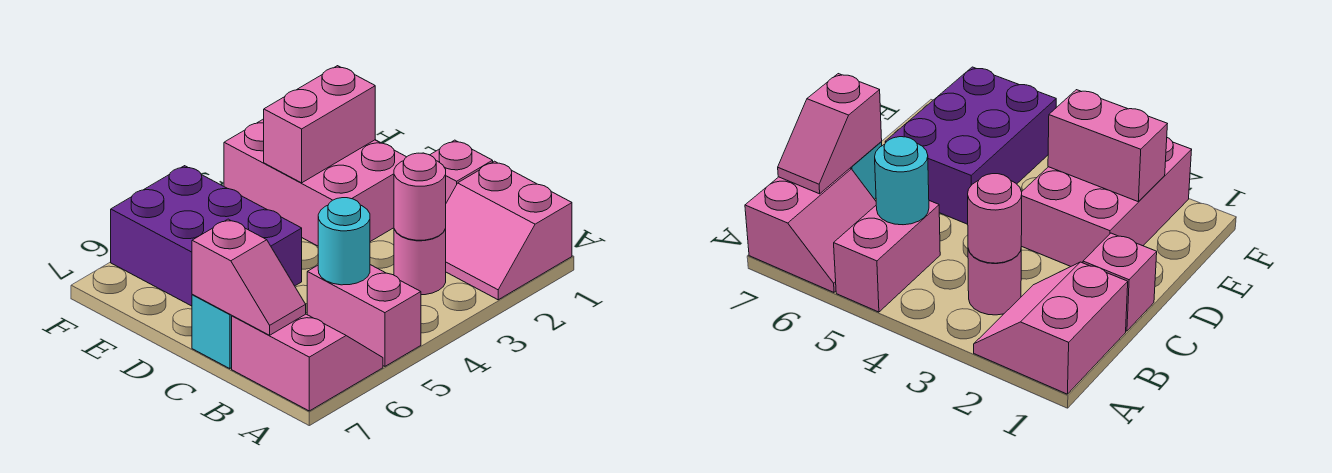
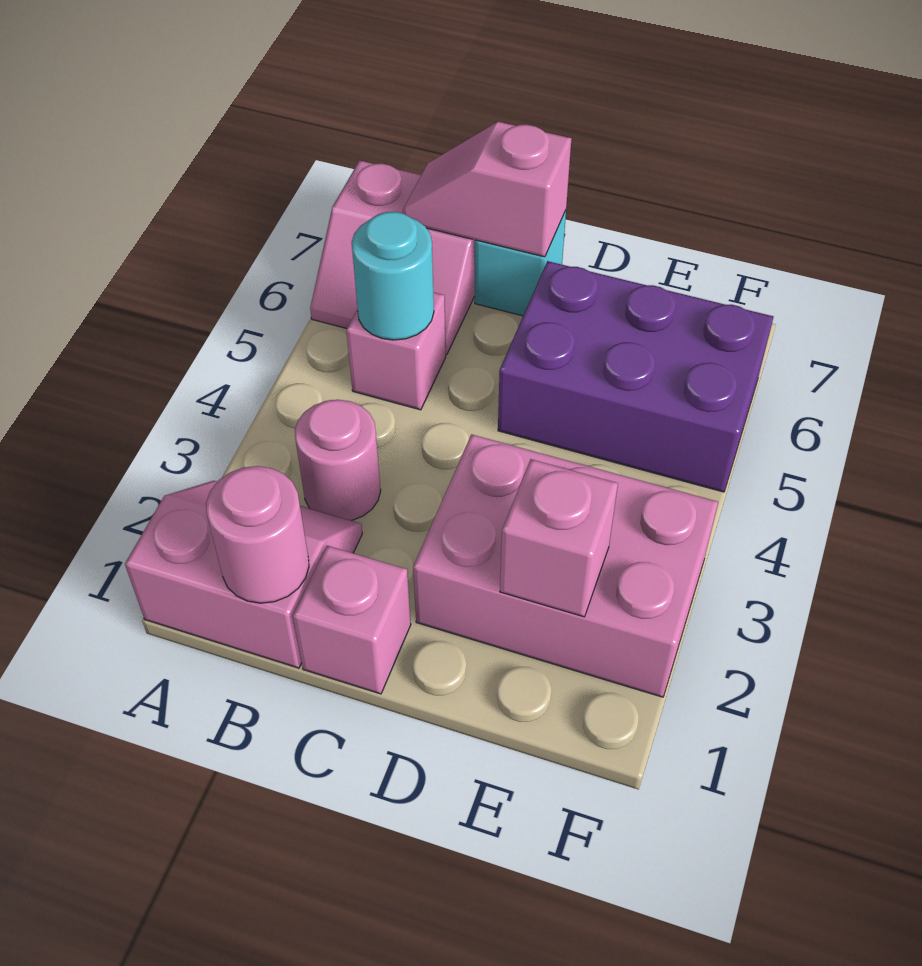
pink brick A5:B5 level 1 -> pink brick B5 level 1
pink round brick B3 level 2 -> pink round brick B1 level 2
pink brick E2:E3 level 2 -> pink brick E2 level 2

